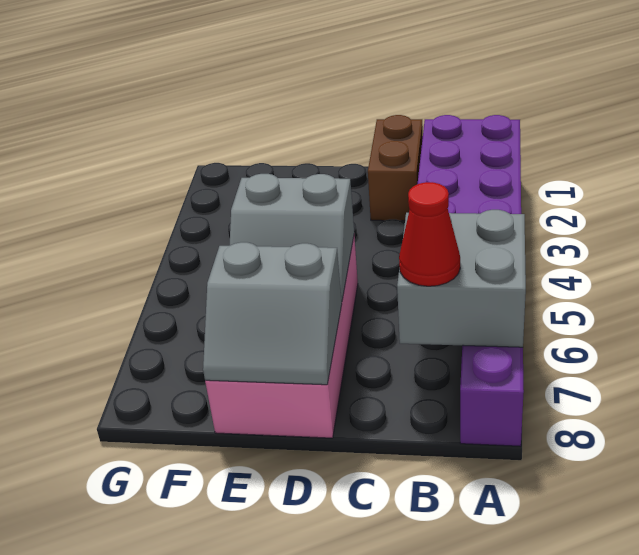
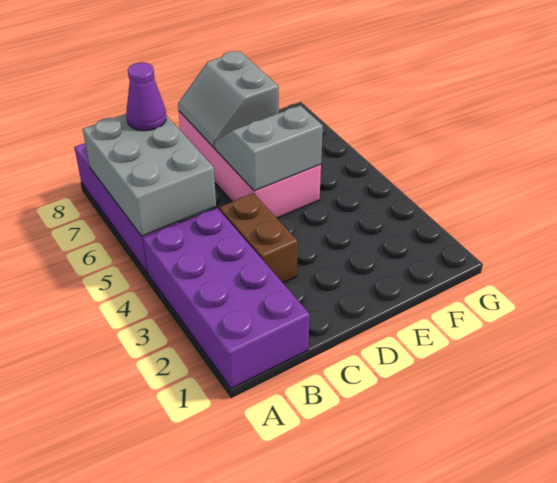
grey brick A6:B7 level 2 -> grey brick A5:B7 level 2
red cone B7 level 3 -> purple cone B7 level 3
brown brick C1:C2 level 1 -> brown brick C3:C4 level 1
grey slope D7:E8 level 2 top 7 -> grey slope D7:E8 level 2 top E

